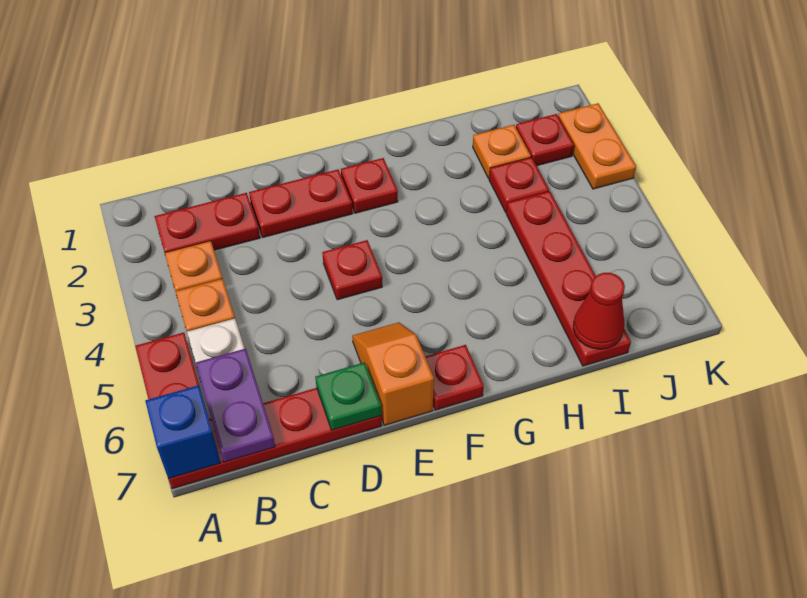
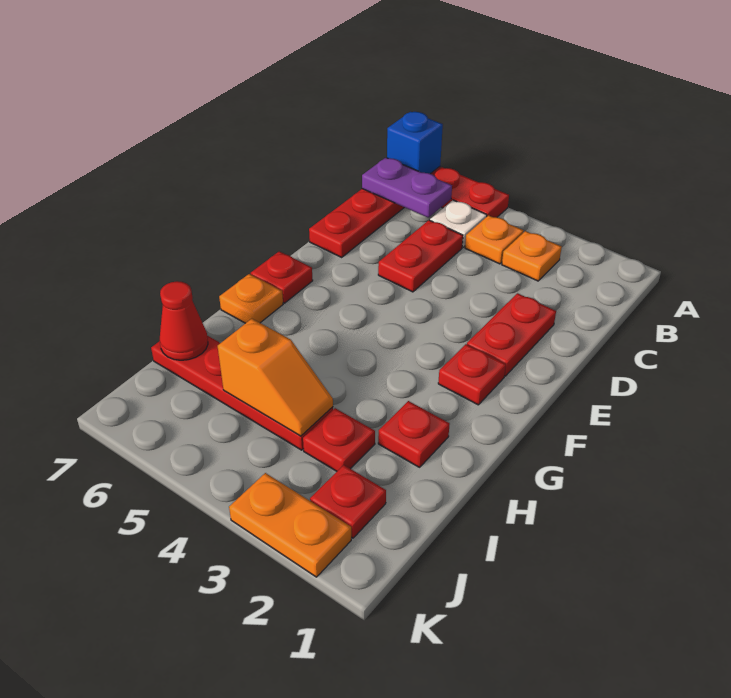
red plate B2:C2 level 1 -> red plate C5:D5 level 1
green plate D7 level 2 -> none
red plate E4 level 1 -> red plate H2 level 1
orange slope E6:E7 level 1 top 7 -> orange slope I4:I5 level 2 top 5
orange plate I2 level 1 -> orange plate G7 level 1

